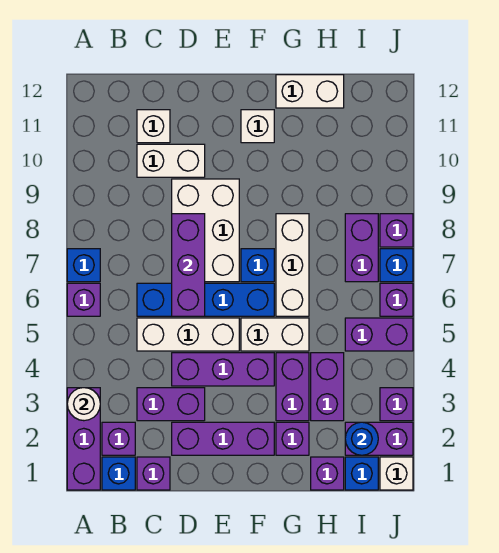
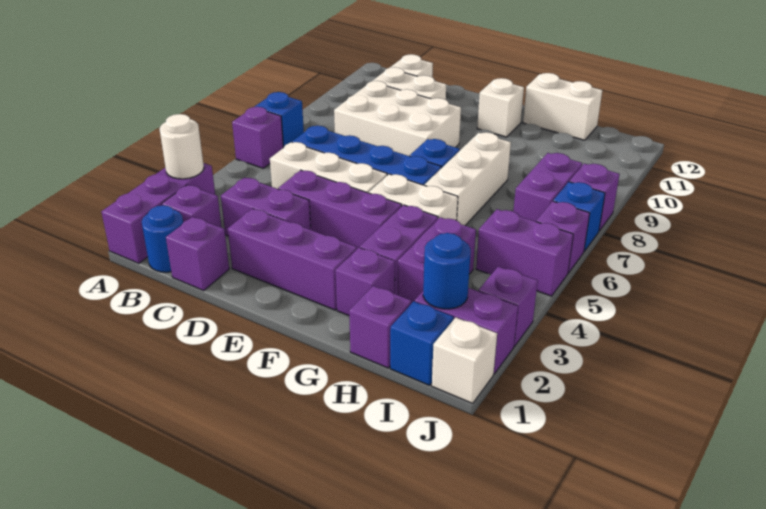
blue brick B1 level 1 -> blue round brick B1 level 1
purple brick D6:D8 level 2 -> none
white brick D7:E9 level 1 -> white brick C8:E9 level 1

